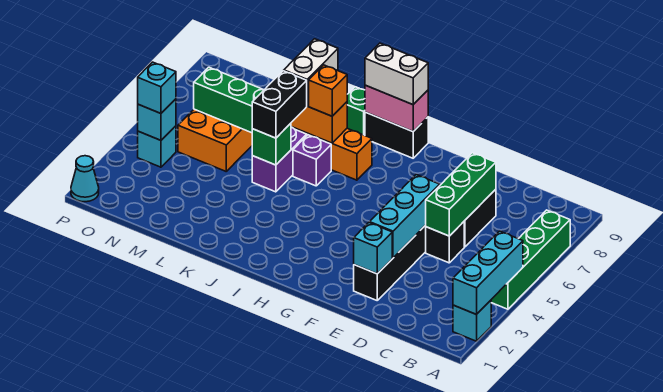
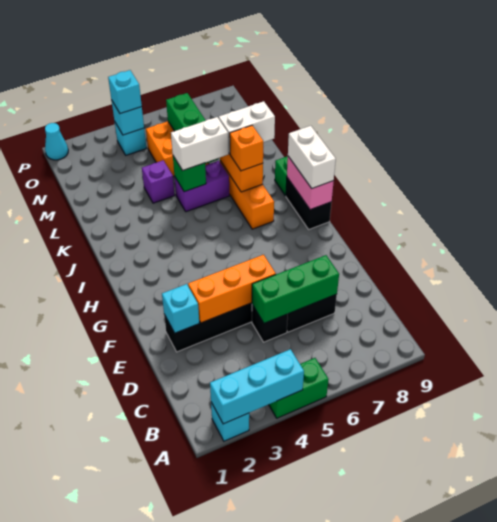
green brick A4:A7 level 1 -> green brick A4:A5 level 1
cyan brick E3:E5 level 2 -> orange brick E3:E5 level 2
purple brick J6 level 1 -> purple brick L4 level 1
black brick K5:K6 level 3 -> white brick K5:K6 level 3

